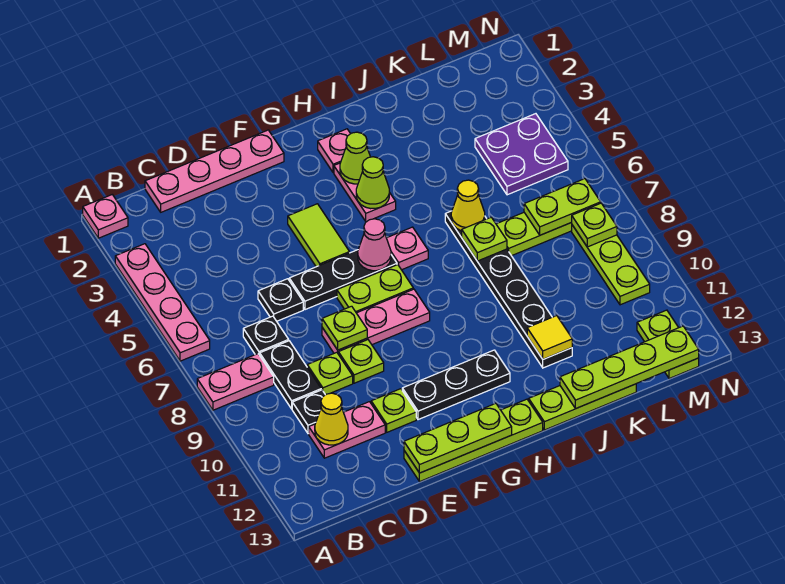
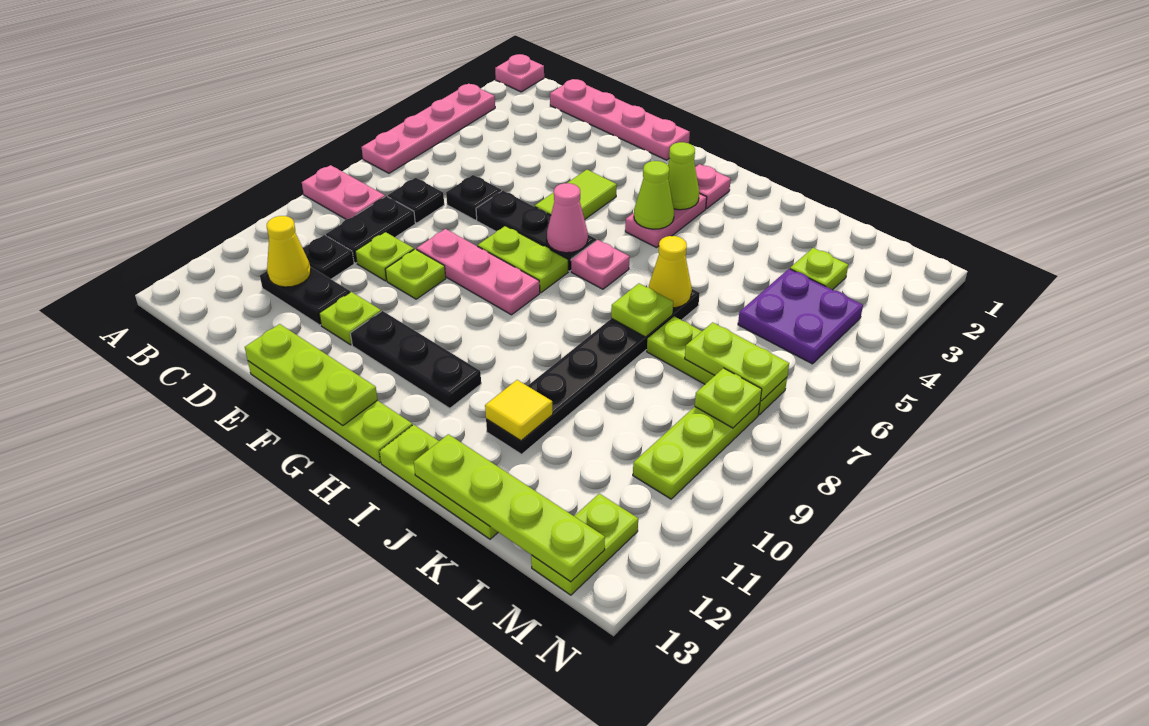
pink plate C11:D11 level 1 -> black plate C11:D11 level 1
lime plate E8 level 2 -> lime plate L3 level 1

